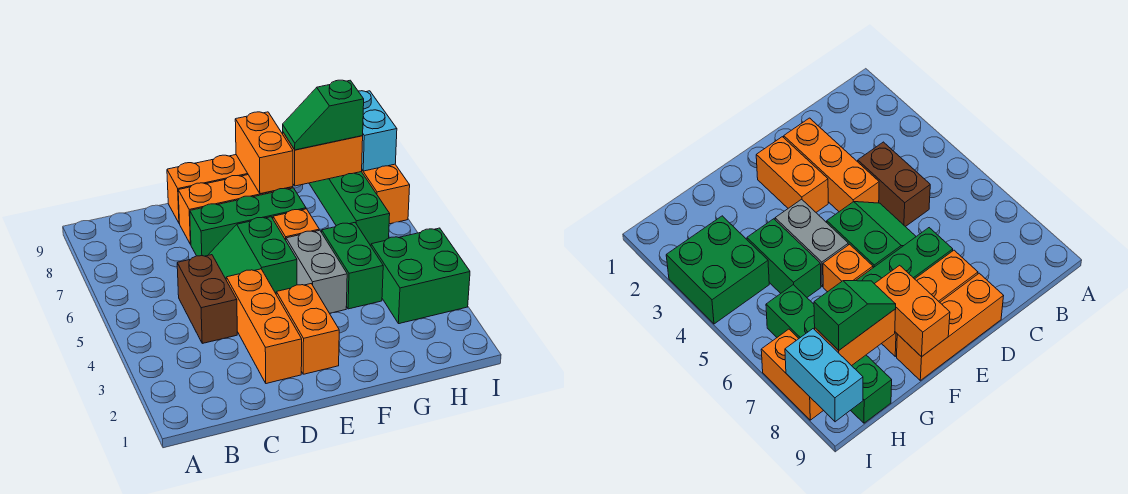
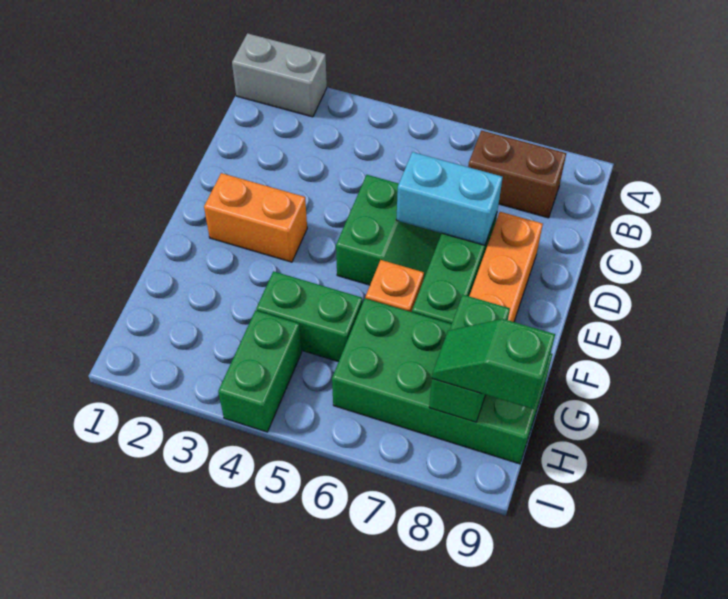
brown brick C4:C5 level 1 -> brown brick B7:B8 level 1
orange brick D2:D4 level 1 -> none
green slope D5:E6 level 1 top E -> green slope D5:E6 level 1 top 5
orange brick D9:F9 level 1 -> none
grey brick F4:F5 level 1 -> grey brick A1:A2 level 1
orange brick F8:F9 level 2 -> none
orange brick G8:H8 level 2 -> green brick G8:H8 level 2
green slope G8:H8 level 3 top H -> green slope H8:H9 level 3 top 9
green brick H3:I4 level 1 -> green brick H4:I4 level 1
green brick H6:H9 level 1 -> green brick G6:H9 level 1
orange brick I7:I8 level 1 -> none
cyan brick I8:I9 level 2 -> cyan brick D6:D7 level 2

